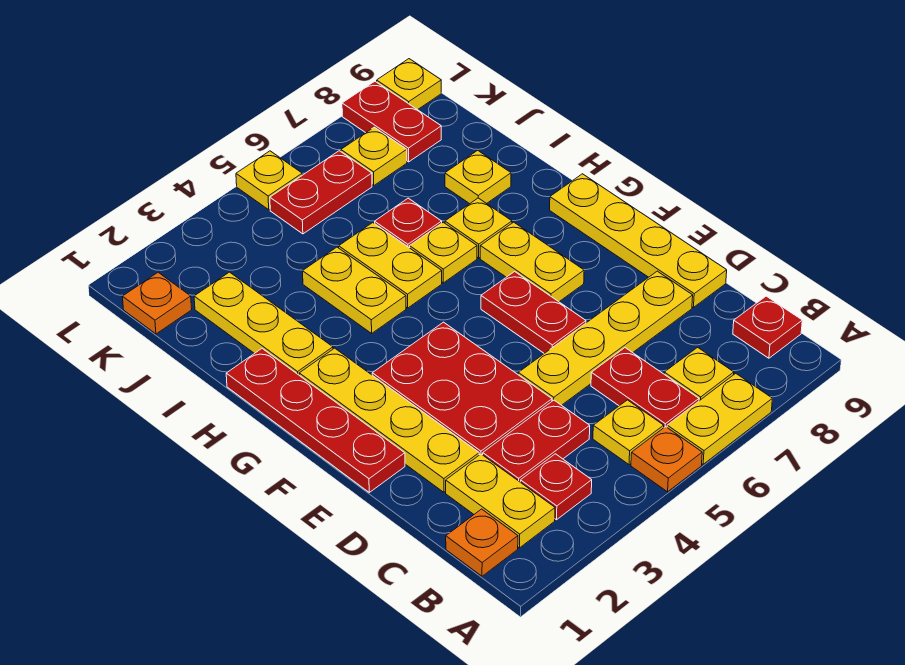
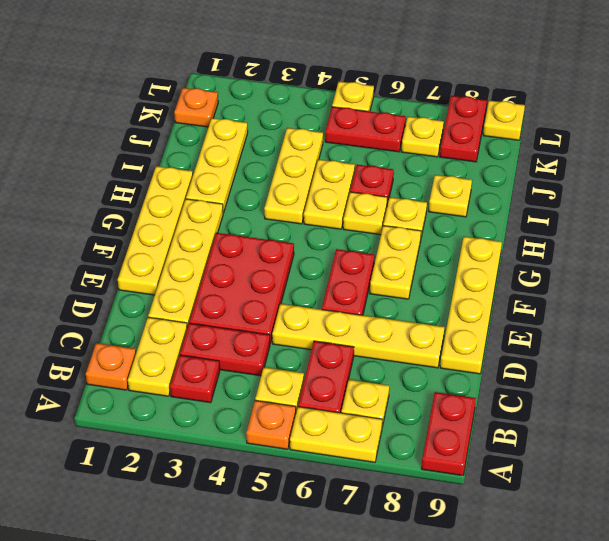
red plate B9 level 1 -> red plate A9:B9 level 1
red plate E1:H1 level 1 -> yellow plate E1:H1 level 1
yellow plate H4:I4 level 1 -> yellow plate H4:J4 level 1

